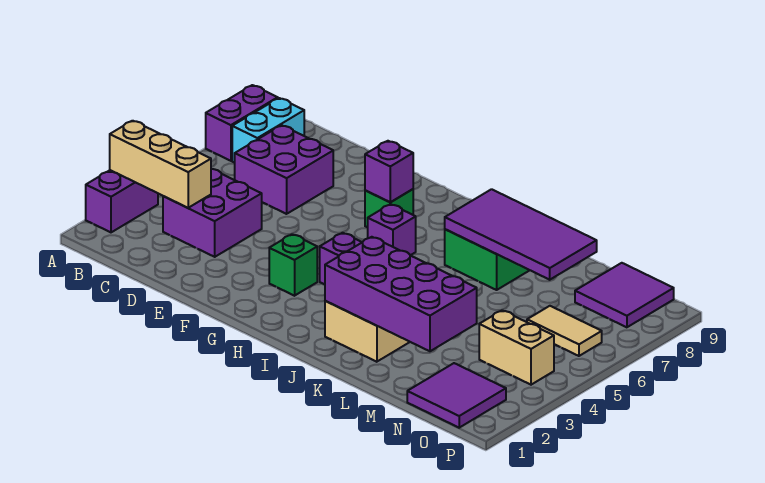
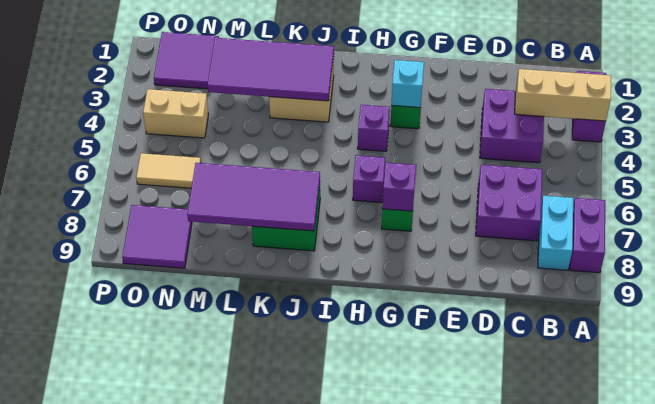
none -> cyan brick G3 level 2
purple brick J2:M3 level 2 -> purple tile J2:M3 level 2

